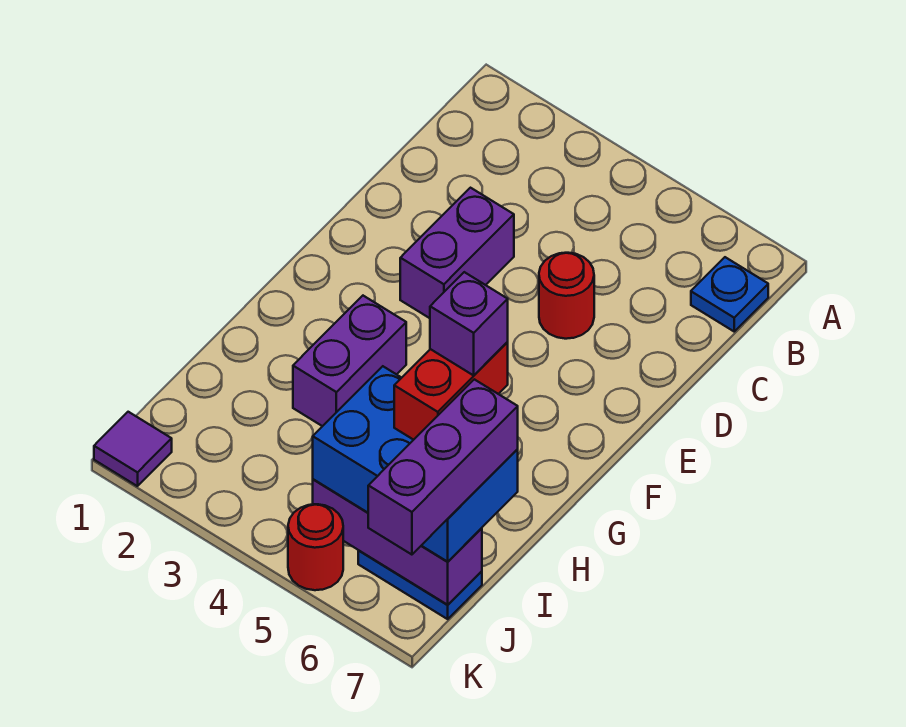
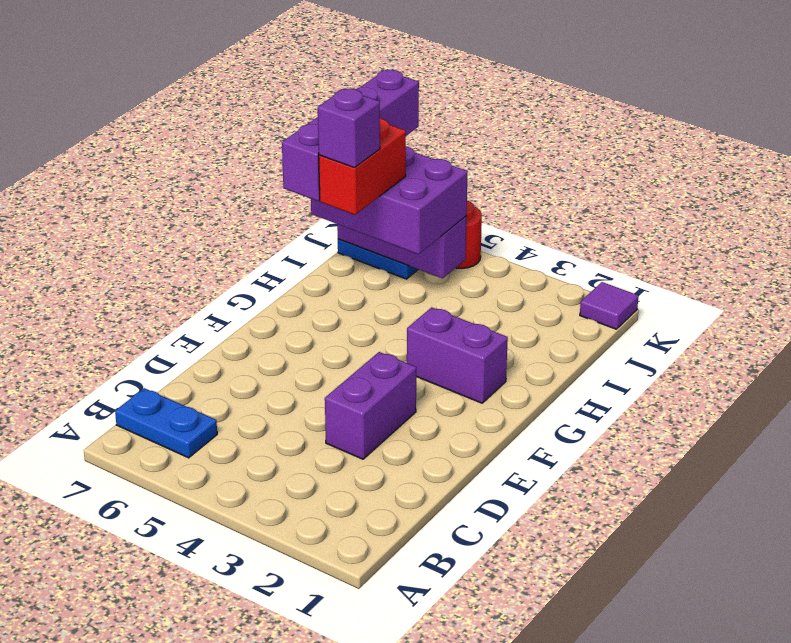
blue plate B7 level 1 -> blue plate B6:B7 level 1
red round brick D5 level 1 -> none
purple brick G3:H3 level 1 -> purple brick G2:G3 level 1
blue brick I5:J7 level 3 -> purple brick I5:J7 level 3
purple brick I7:K7 level 4 -> purple brick H7:K7 level 4

